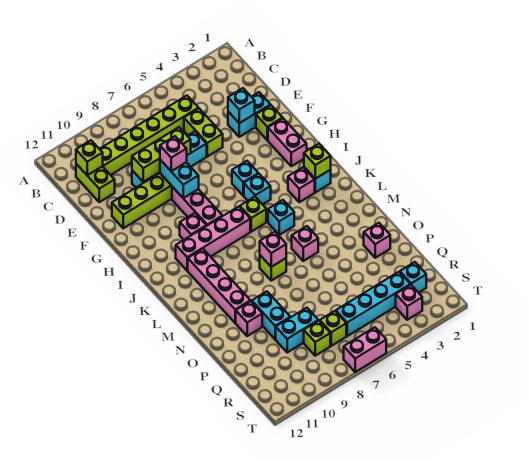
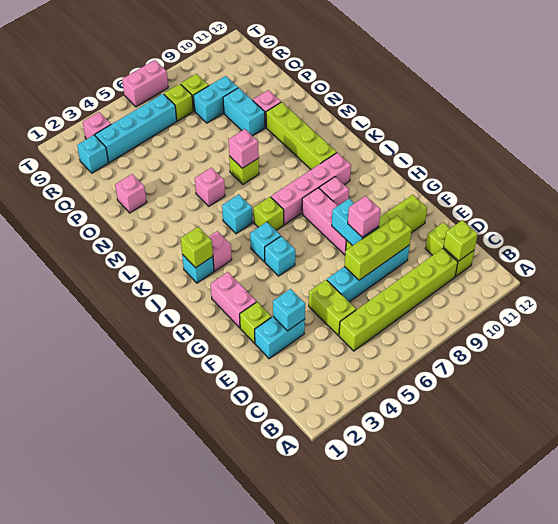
pink brick K10:N10 level 1 -> lime brick K10:N10 level 1

